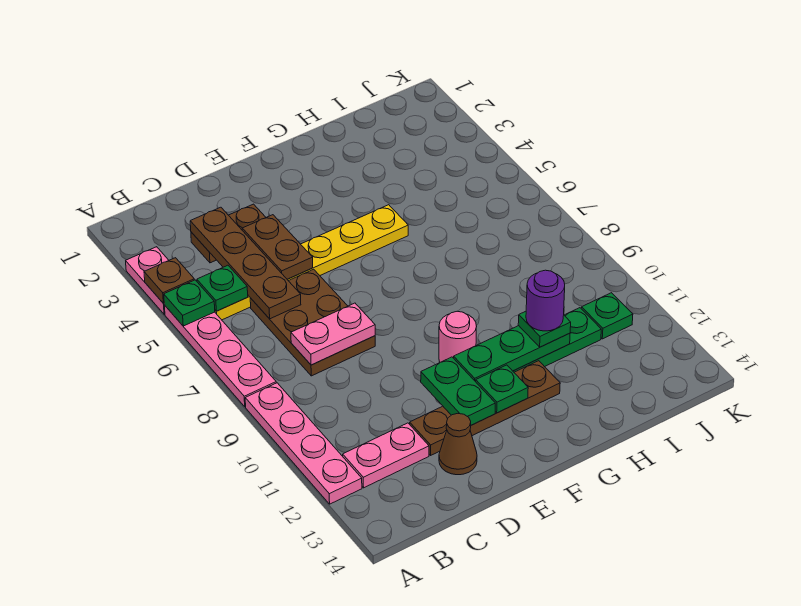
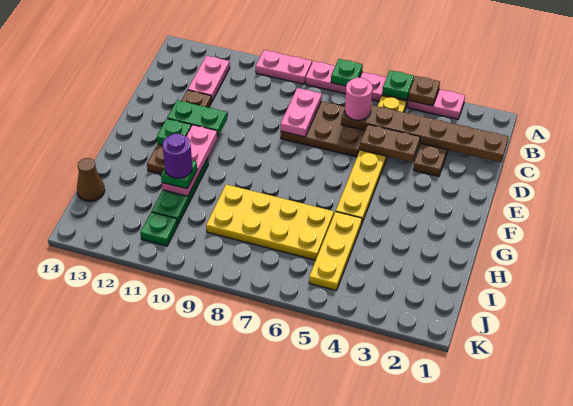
pink plate A9:A12 level 1 -> pink plate A9:A10 level 1
green plate B5 level 2 -> green plate A7 level 2
brown plate C3:C6 level 2 -> brown plate C1:C6 level 2
brown cone D13 level 1 -> brown cone I14 level 1
pink round brick F10 level 1 -> pink round brick C6 level 3
green plate F11:H11 level 2 -> pink plate F11:H11 level 2
none -> yellow plate H5:J5 level 1
none -> yellow plate H6:I9 level 1

